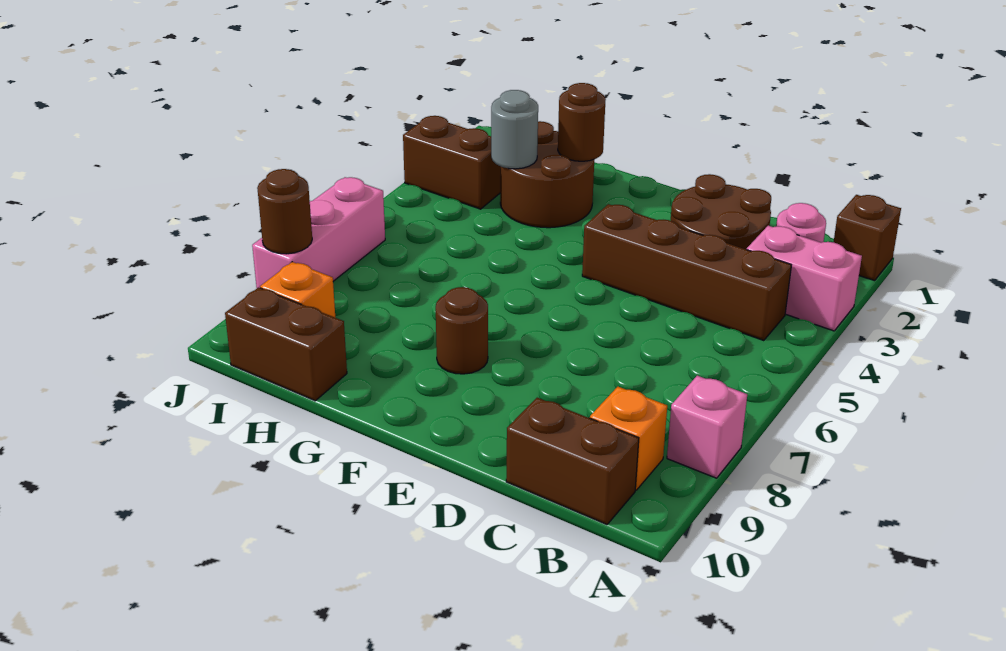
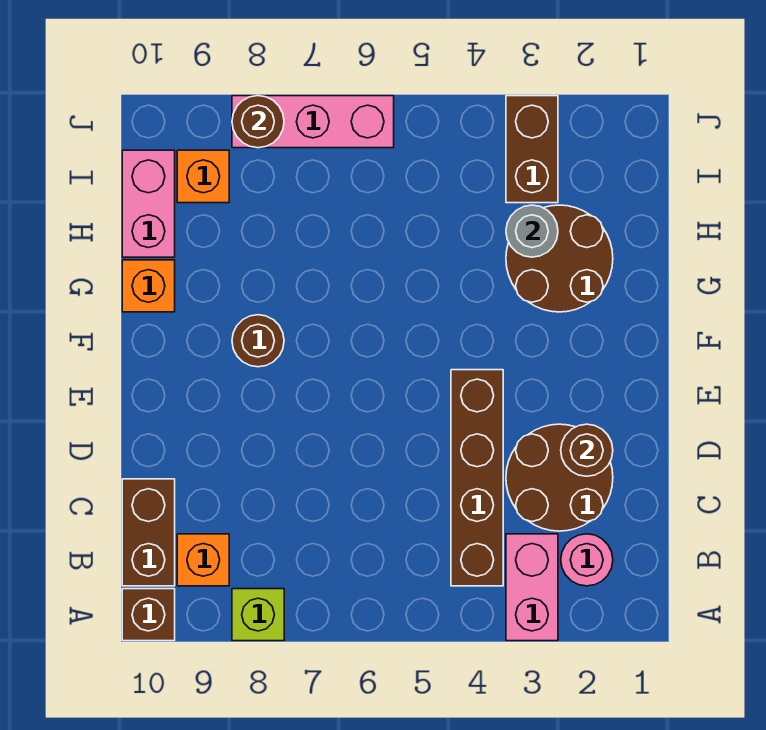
brown brick A1 level 1 -> brown brick A10 level 1
pink brick A8 level 1 -> lime brick A8 level 1
brown round brick G2 level 2 -> brown round brick D2 level 2
none -> orange brick G10 level 1
brown brick H10:I10 level 1 -> pink brick H10:I10 level 1

